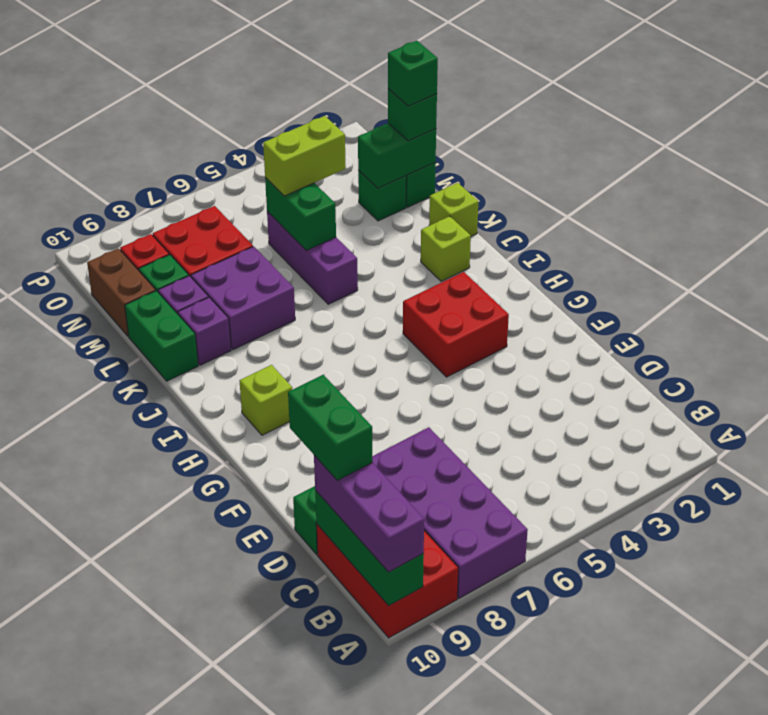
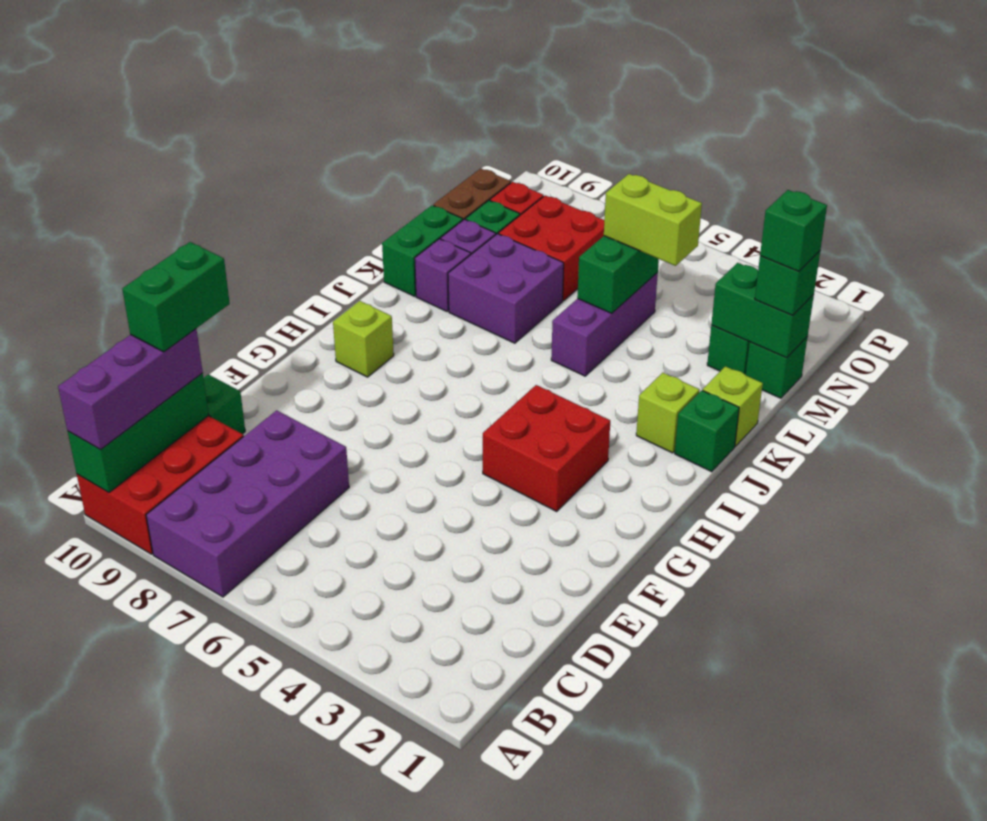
none -> green brick J1 level 1

